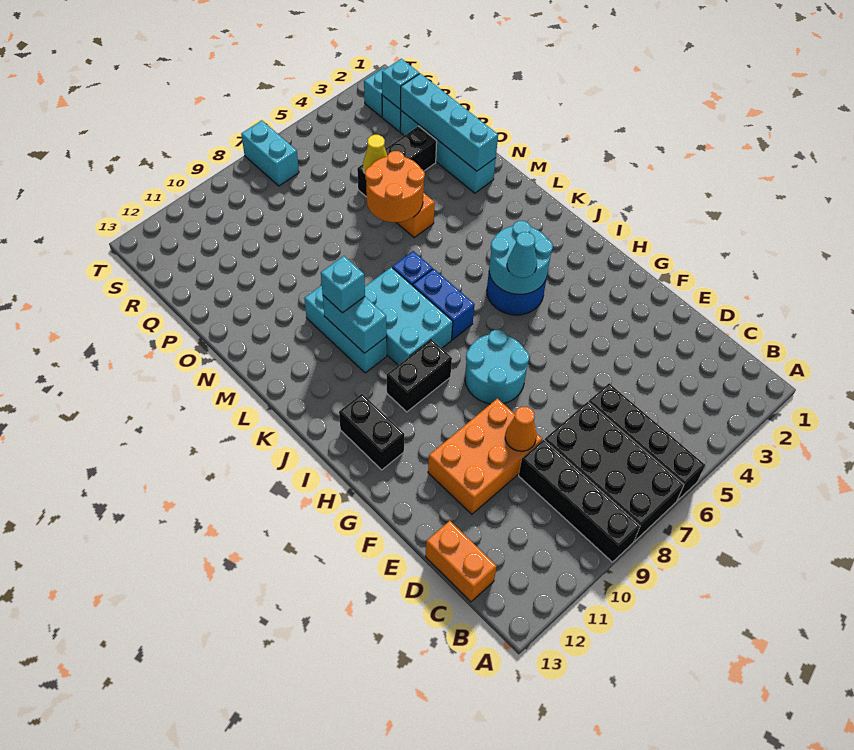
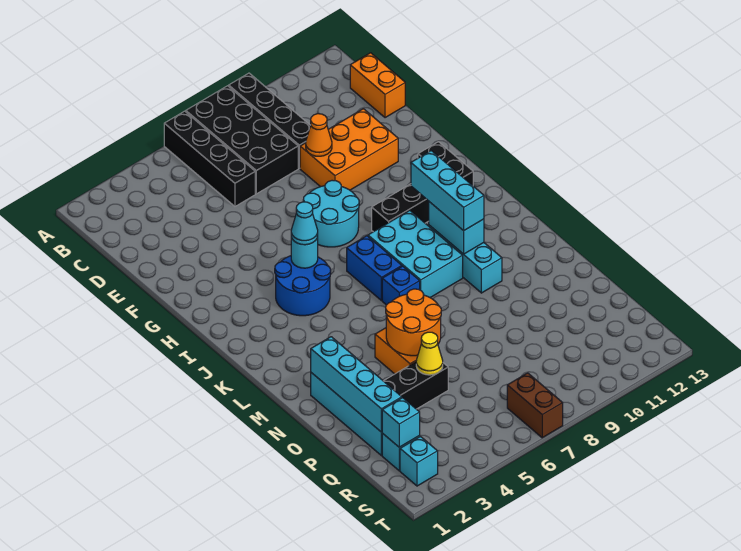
cyan round brick I4:J5 level 2 -> cyan round brick I5 level 2
cyan brick L10 level 3 -> cyan brick J10:L10 level 3
cyan brick S7:T7 level 1 -> brown brick S7:T7 level 1

